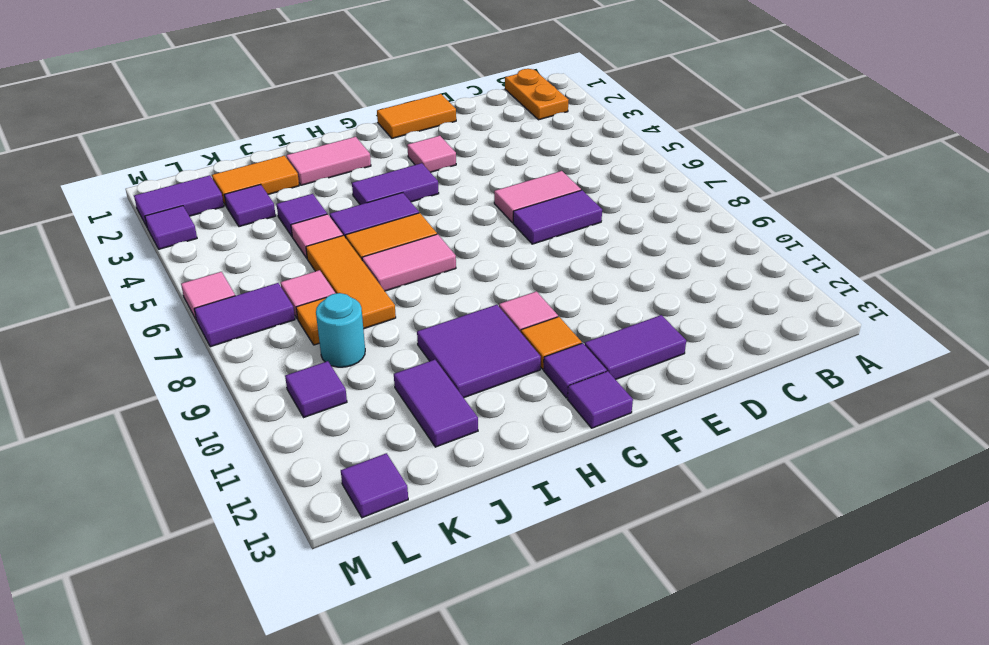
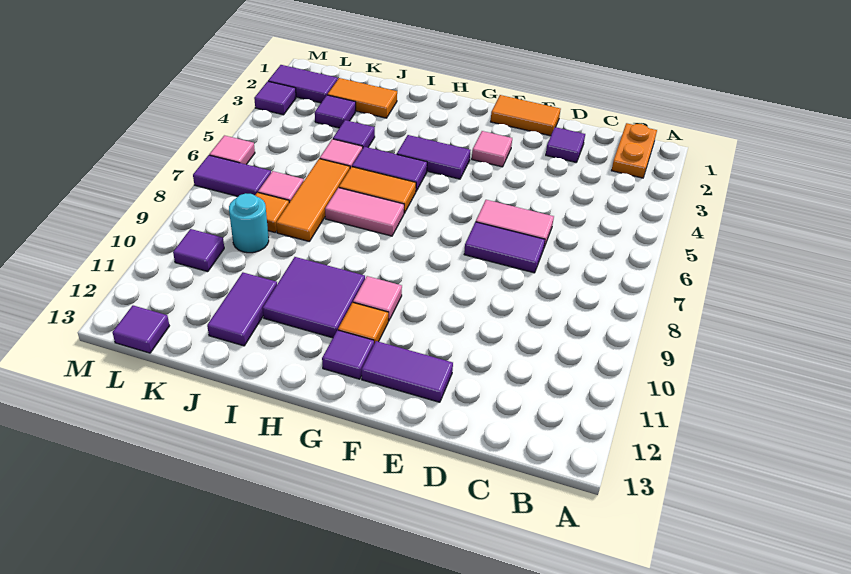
purple tile G13 level 1 -> purple tile D2 level 1
pink tile H2:I2 level 1 -> none

